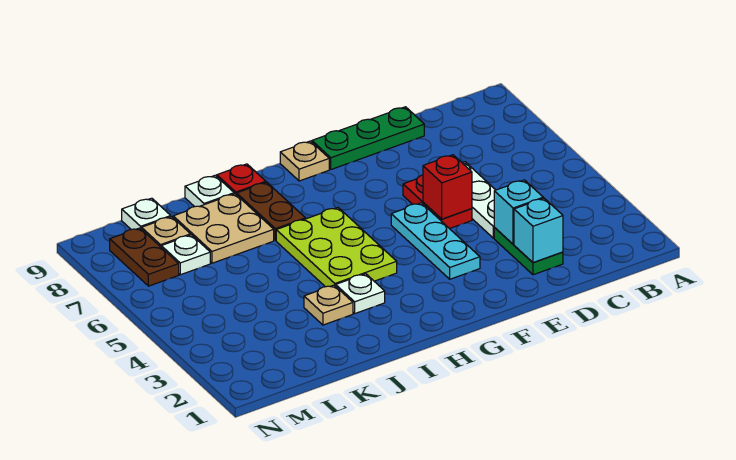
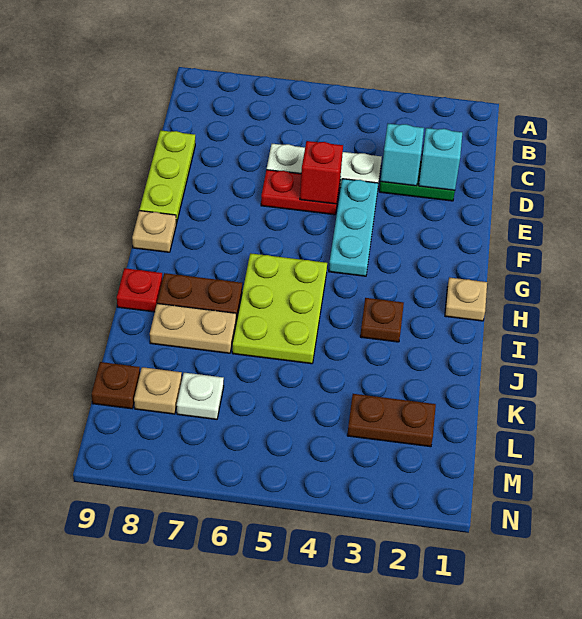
green plate D9:F9 level 1 -> lime plate D9:F9 level 1
cyan plate F3:F5 level 1 -> cyan plate E4:G4 level 1
lime plate H4:I6 level 1 -> lime plate H5:J6 level 1
white plate I3 level 1 -> brown plate I3 level 1
tan plate J3 level 1 -> tan plate H1 level 1
tan plate J7:K8 level 1 -> tan plate J7:J8 level 1
white plate J9 level 1 -> none
white plate L9 level 1 -> brown plate L9 level 1
brown plate M7:M8 level 1 -> brown plate L2:L3 level 1

